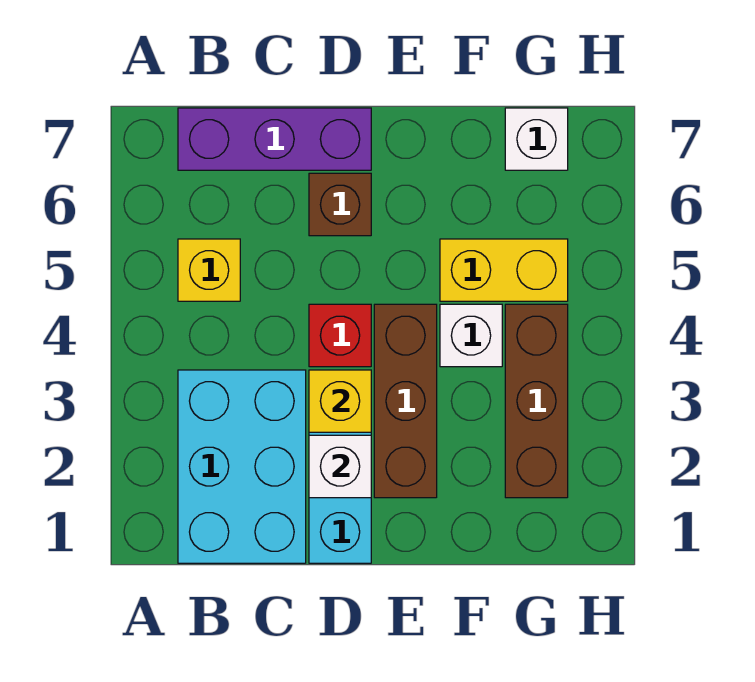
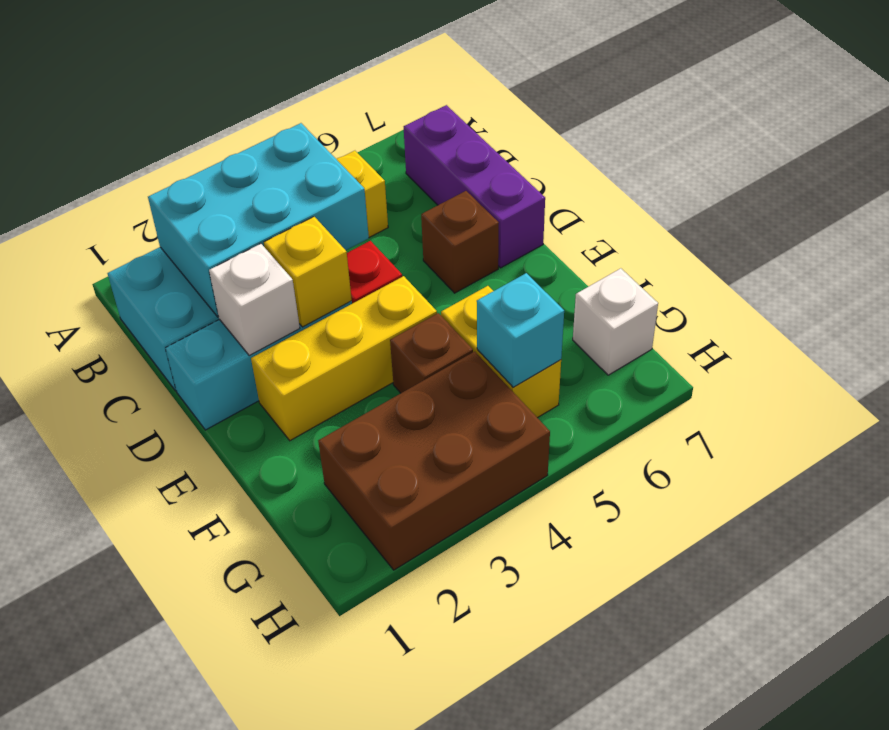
none -> cyan brick B2:C4 level 2
brown brick E2:E4 level 1 -> yellow brick E2:E4 level 1
white brick F4 level 1 -> brown brick F4 level 1
brown brick G2:G4 level 1 -> brown brick G2:H4 level 1
none -> cyan brick G5 level 2

